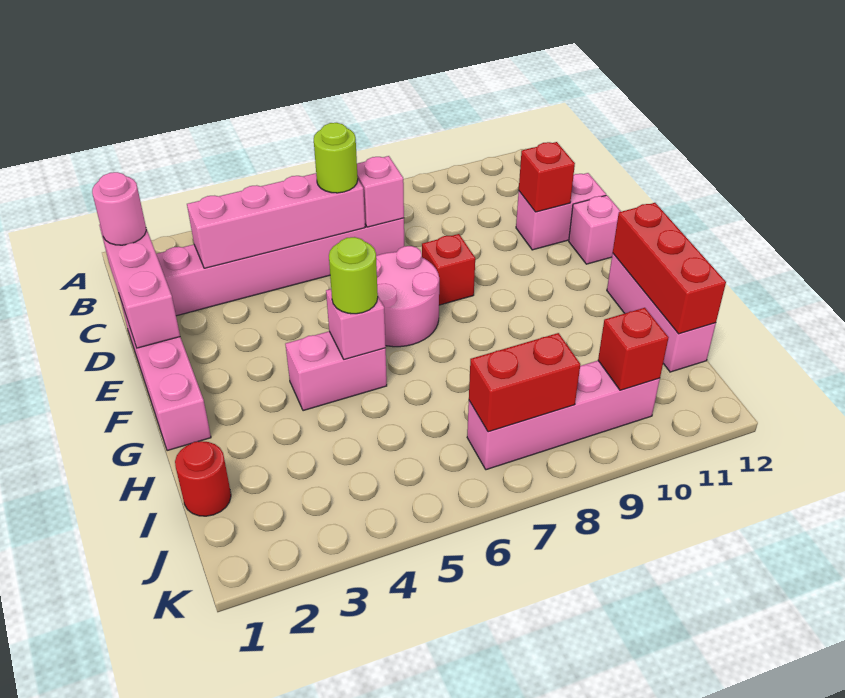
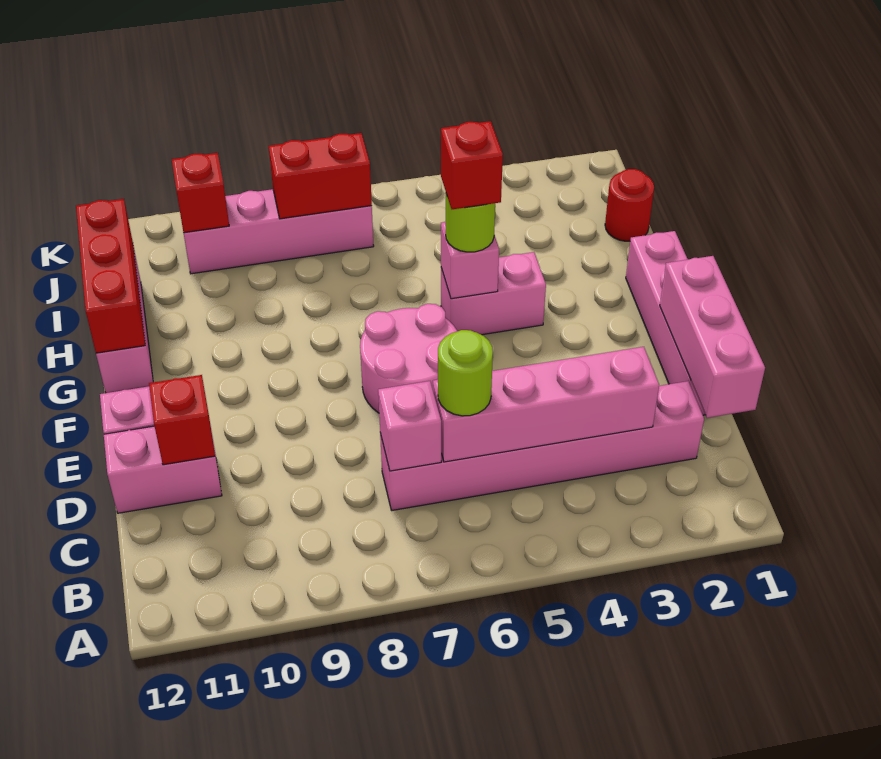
pink round brick C1 level 3 -> none
red brick E8 level 1 -> red brick G5 level 4

